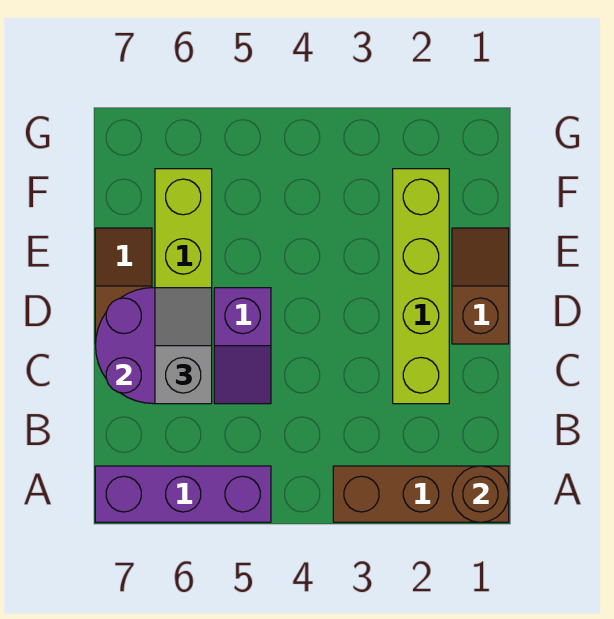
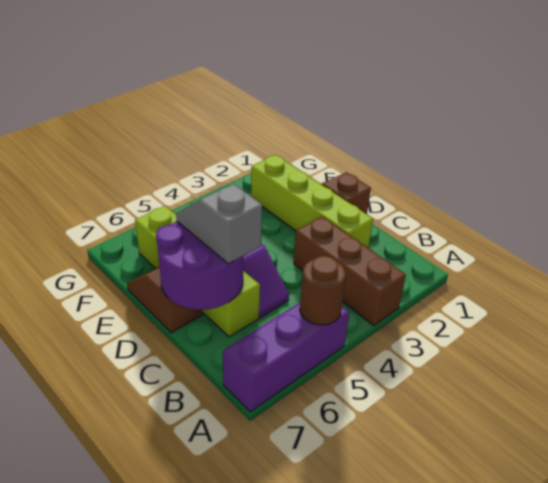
brown brick A1:A3 level 1 -> brown brick A3:C3 level 1
brown round brick A1 level 2 -> brown round brick A5 level 2

